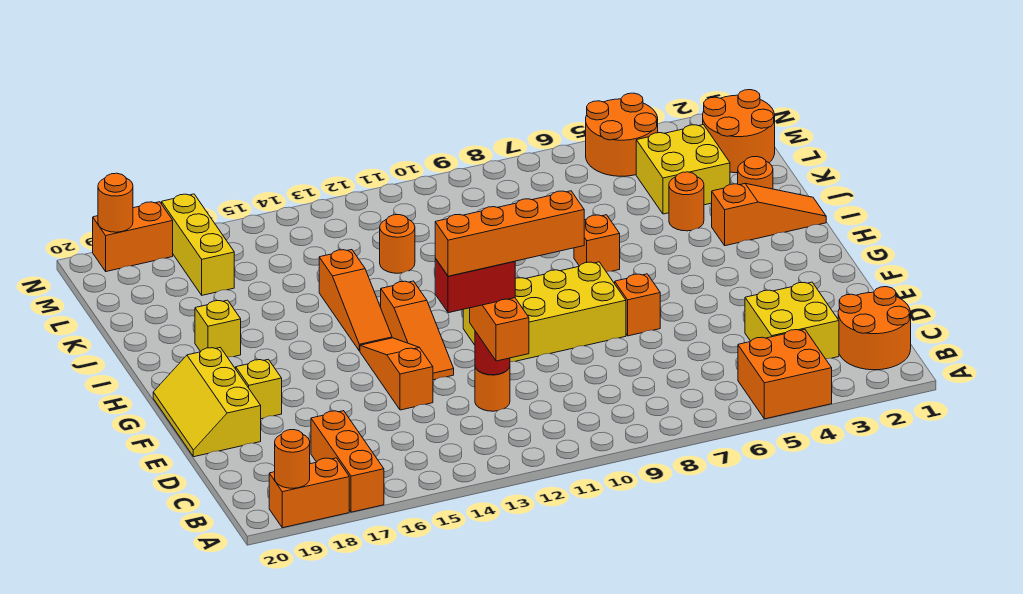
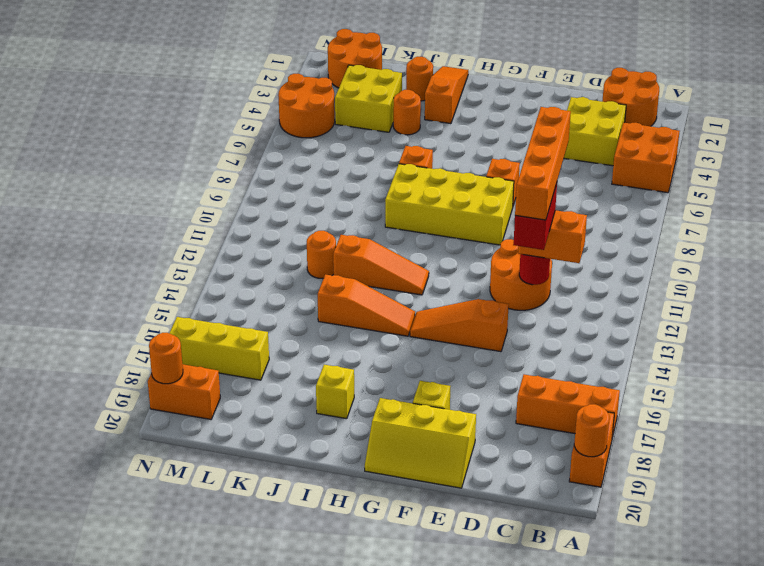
orange round brick D12 level 1 -> orange round brick D11:E12 level 1
yellow brick F8:G11 level 1 -> yellow brick F8:I9 level 1
orange slope F13:H13 level 1 top H -> orange slope H12:J12 level 1 top J
orange brick N18:N19 level 1 -> orange brick M19:N19 level 1

